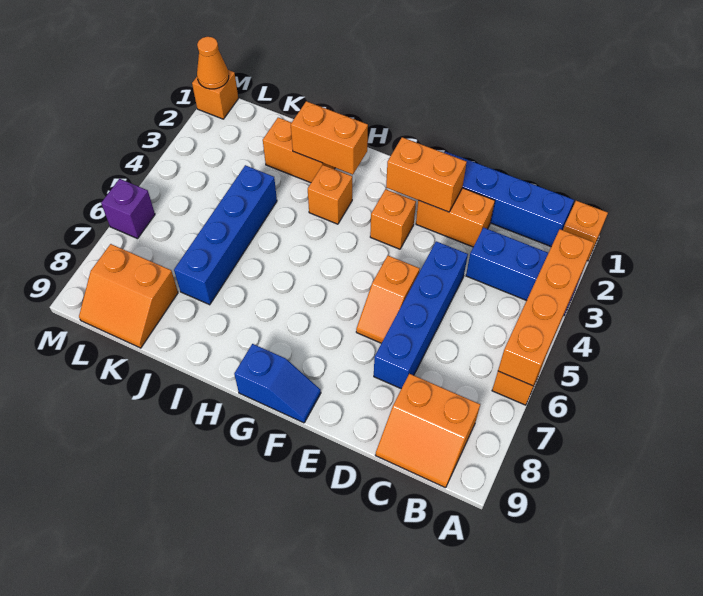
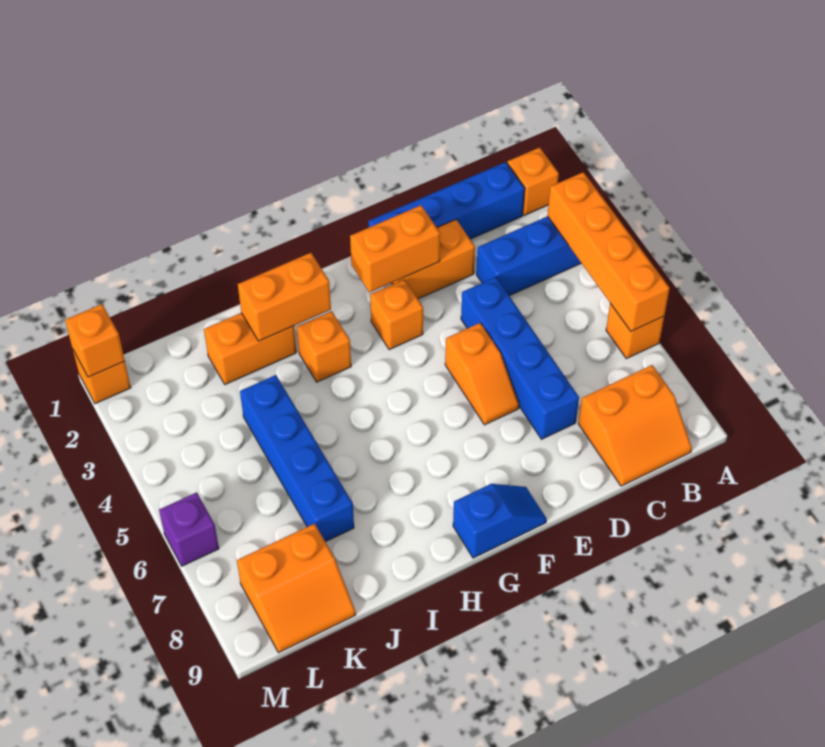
orange cone M1 level 2 -> orange brick M1 level 2

